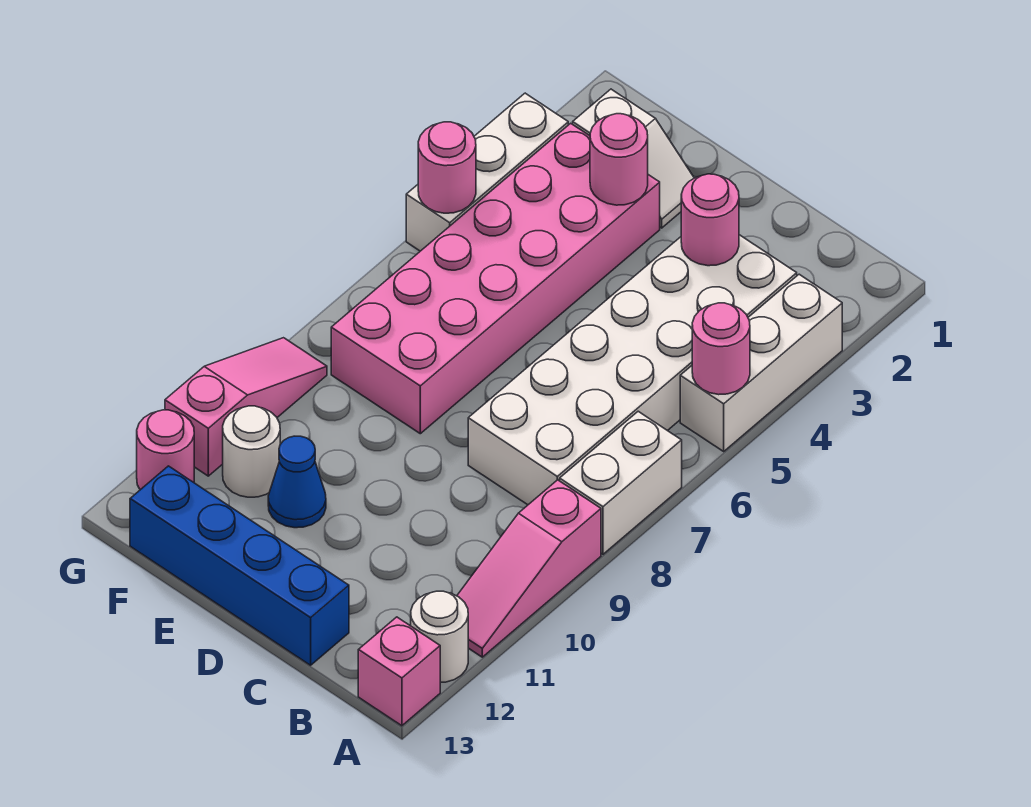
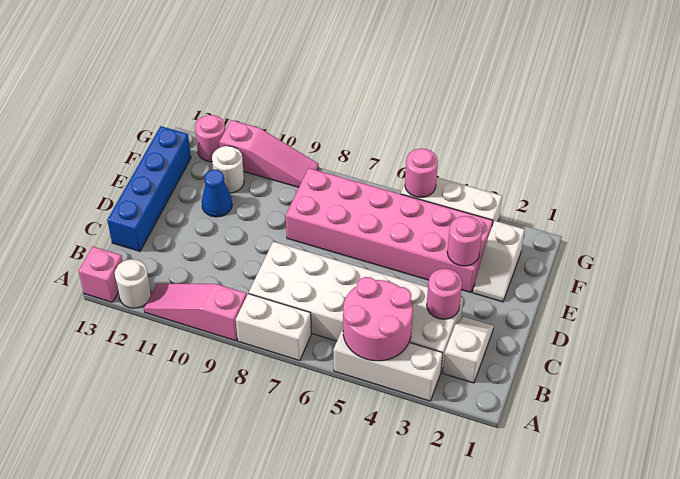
pink round brick A5 level 2 -> pink round brick A4:B5 level 2
none -> white slope B2:C2 level 1 top B

